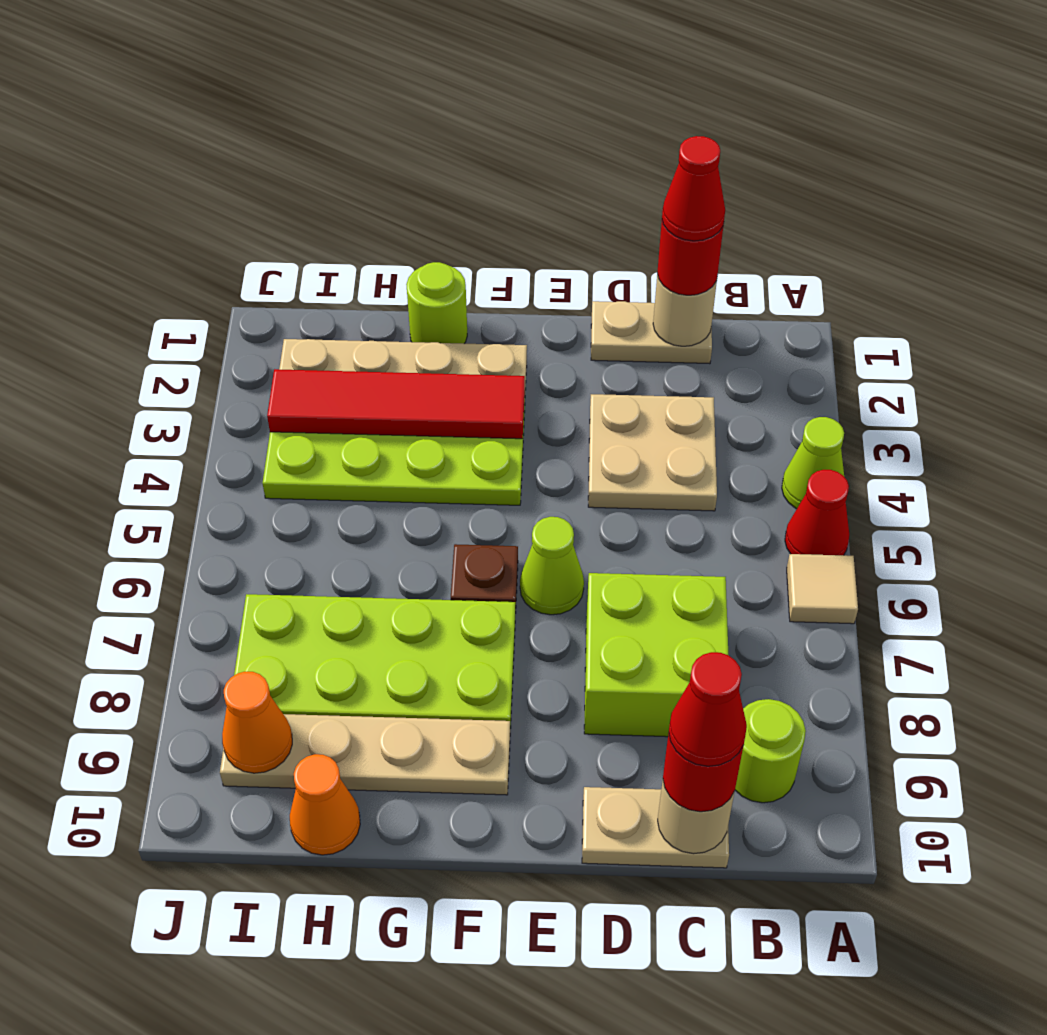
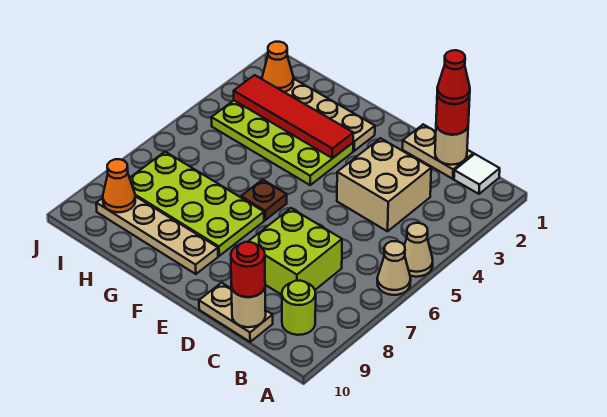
lime cone A4 level 1 -> none
red cone A5 level 1 -> tan cone A5 level 1
tan tile A6 level 1 -> tan cone A6 level 1
none -> white tile B1 level 1
tan plate C3:D4 level 1 -> tan brick C3:D4 level 1
red cone C10 level 4 -> none
lime cone E6 level 1 -> none
lime round brick G1 level 1 -> none
orange cone H10 level 1 -> orange cone I2 level 2

